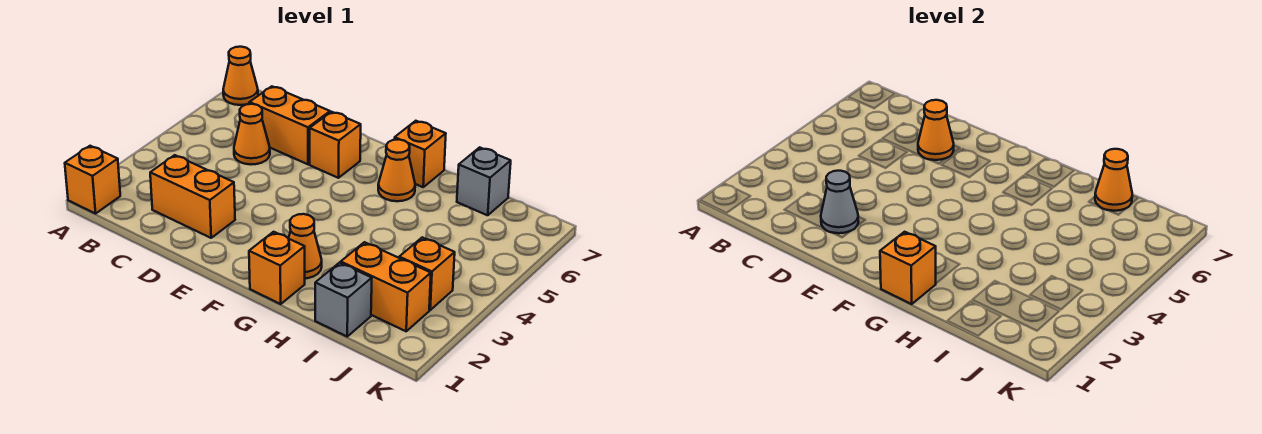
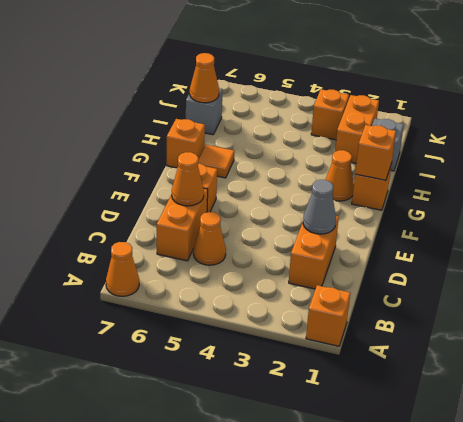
orange cone G6 level 1 -> orange tile G6 level 1

